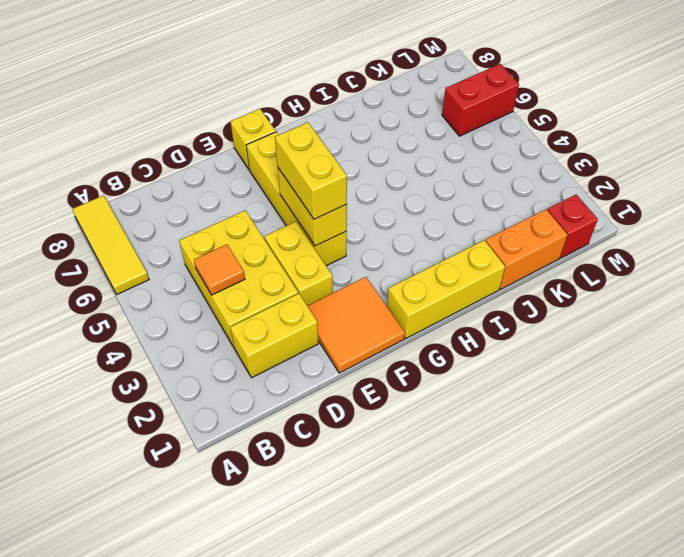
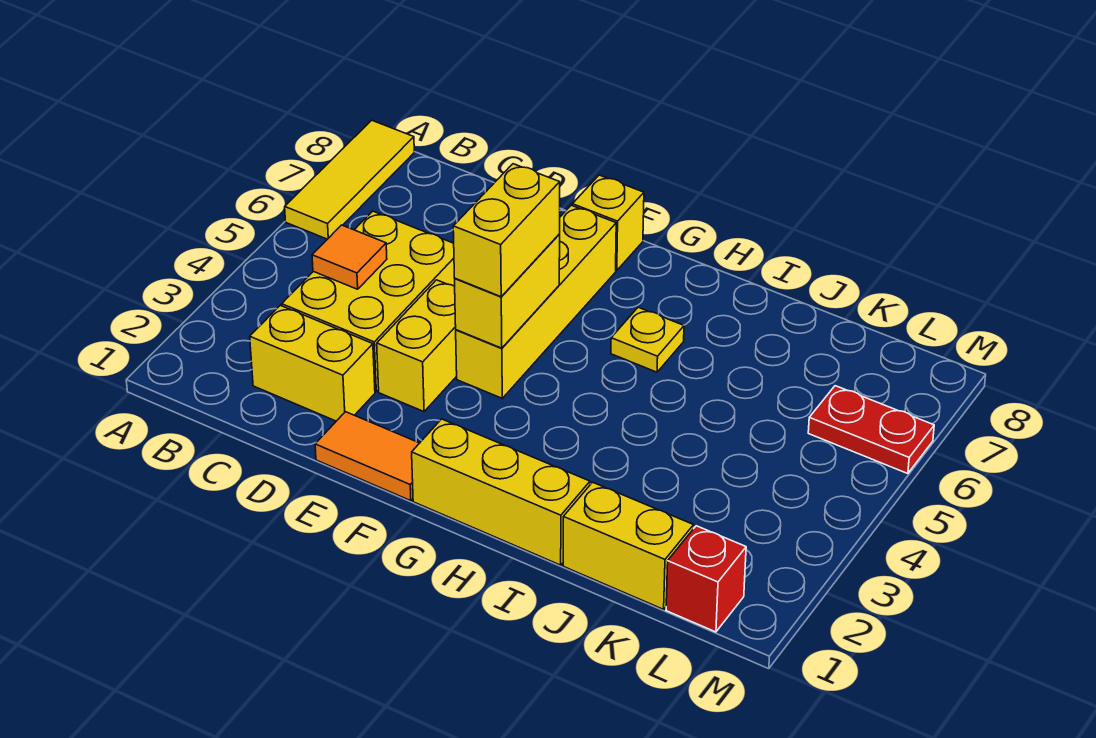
orange tile E1:F2 level 1 -> orange tile E1:F1 level 1
none -> yellow plate H6 level 1
orange brick J1:K1 level 1 -> yellow brick J1:K1 level 1
red brick L6:M6 level 1 -> red plate L6:M6 level 1

